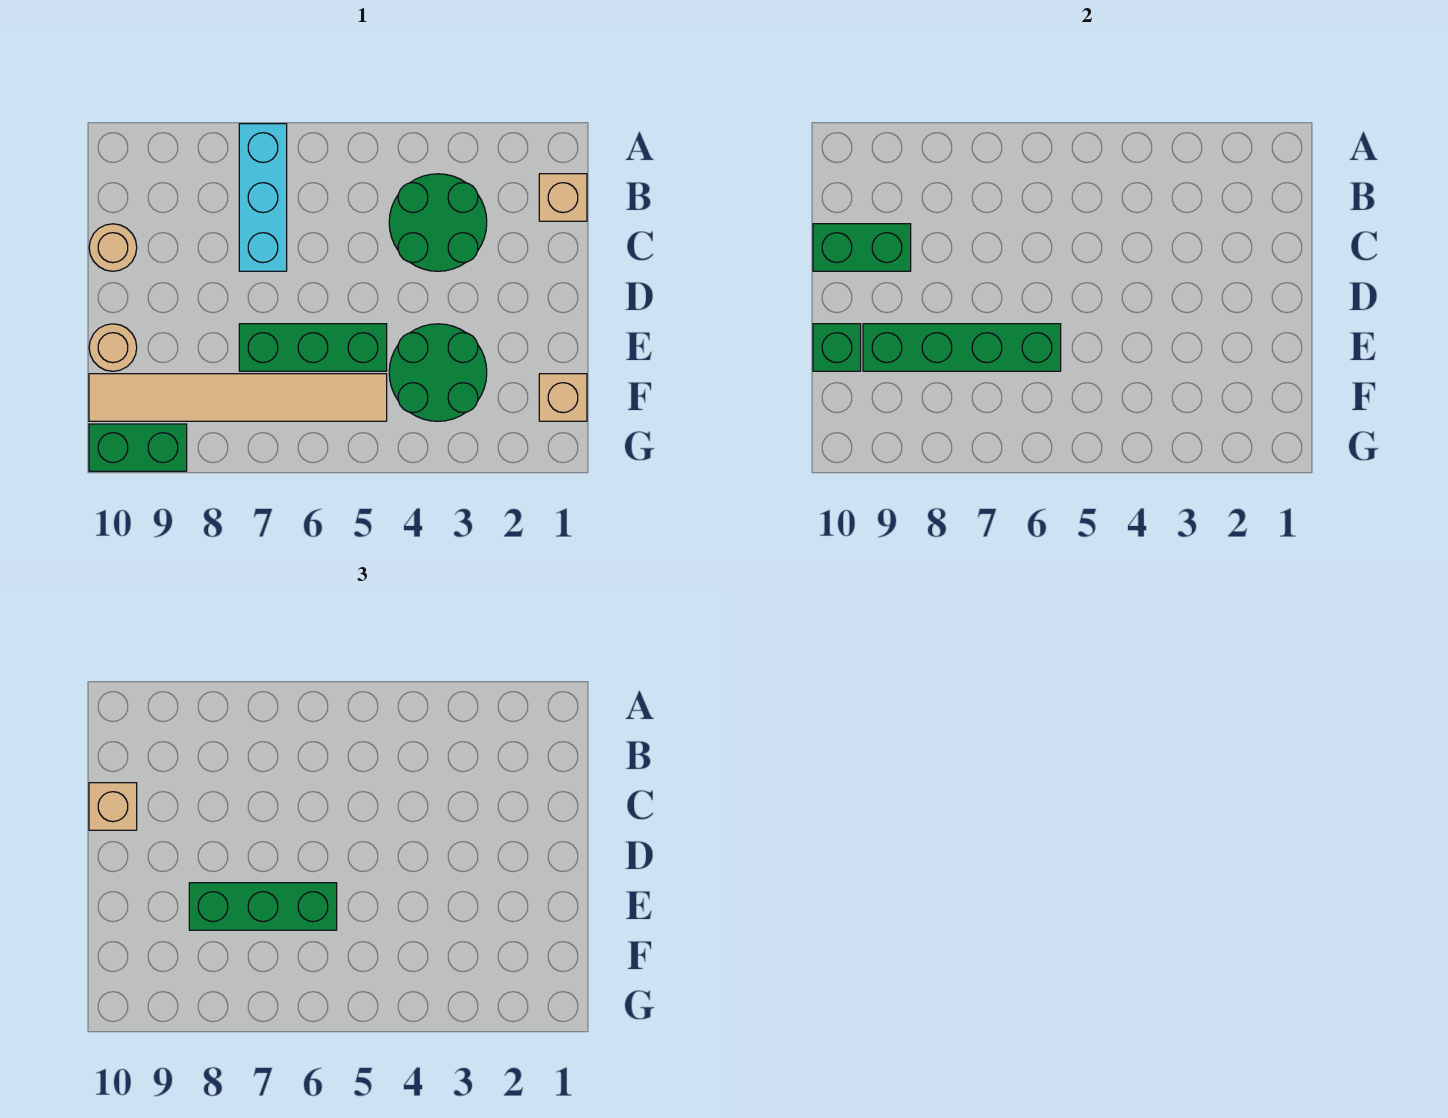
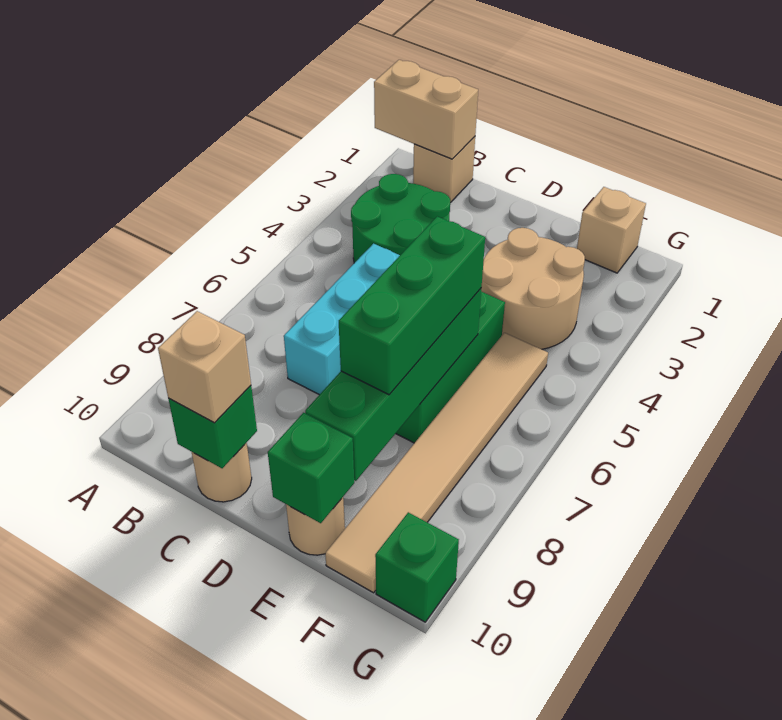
none -> tan brick A1:B1 level 2
cyan brick A7:C7 level 1 -> cyan brick C5:C7 level 1
green brick C9:C10 level 2 -> green brick C10 level 2
green round brick E3:F4 level 1 -> tan round brick E3:F4 level 1
green brick G9:G10 level 1 -> green brick G10 level 1

